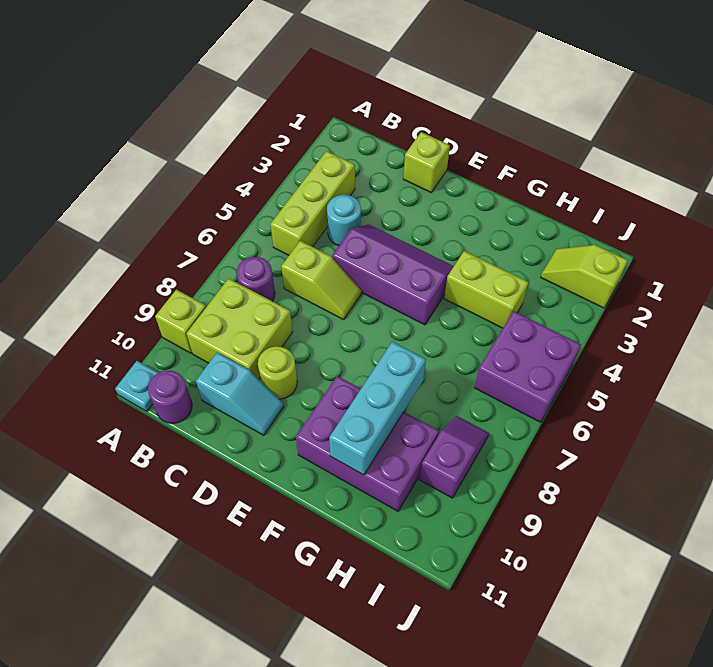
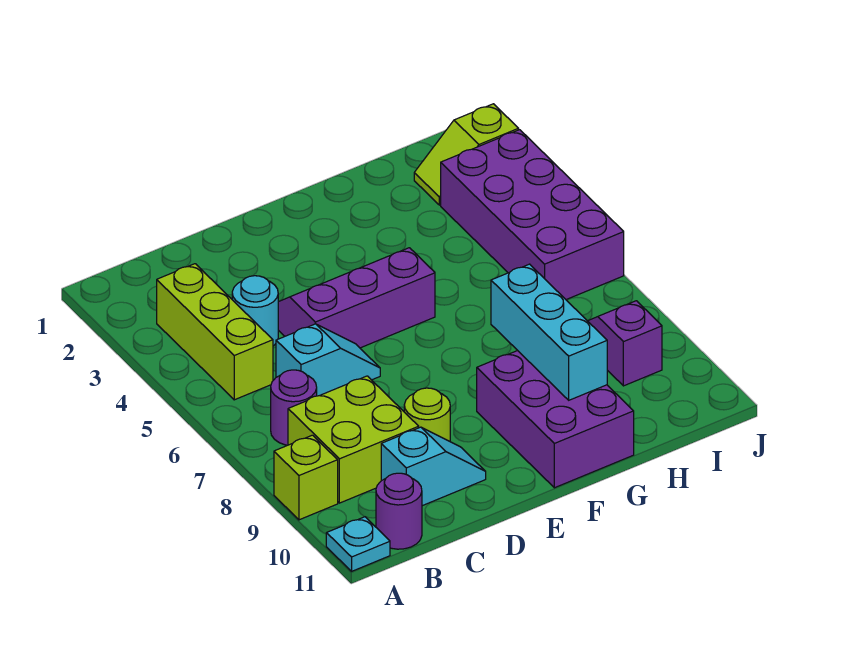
lime slope C6:D6 level 1 top C -> cyan slope C6:D6 level 1 top C
lime brick D1 level 1 -> none
purple brick F9:H10 level 1 -> purple brick F9:G11 level 1
lime brick G4:H4 level 1 -> none
purple brick I5:J6 level 1 -> purple brick I3:J6 level 1

